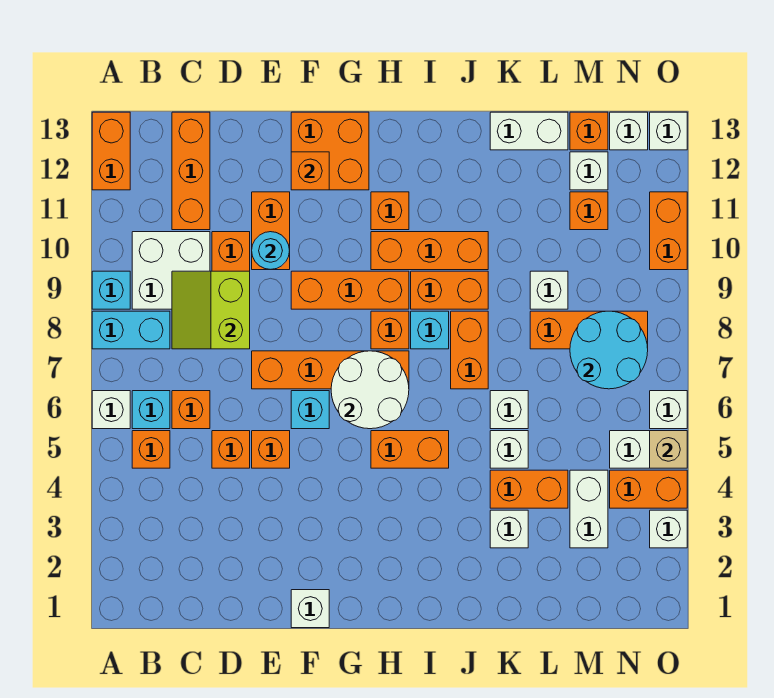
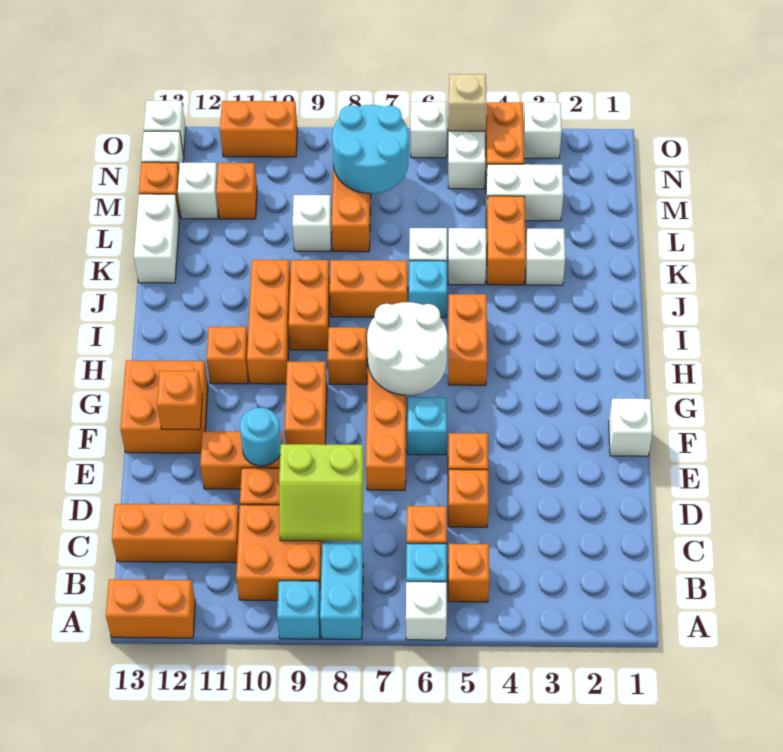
white brick B9:C10 level 1 -> orange brick B9:C10 level 1
orange brick F9:H9 level 1 -> orange brick F9:G9 level 1
cyan brick I8 level 1 -> cyan brick J6 level 1

